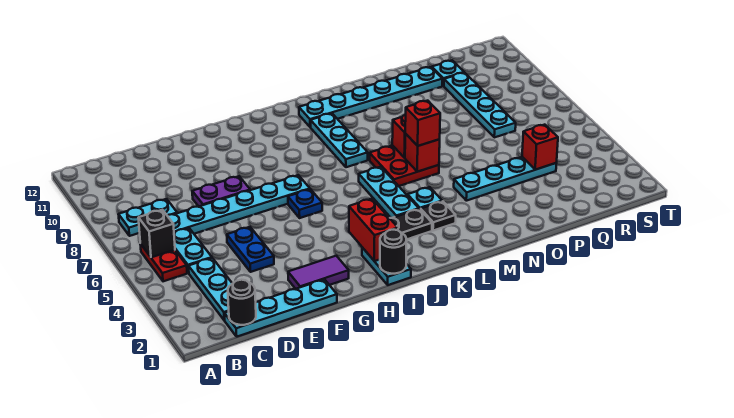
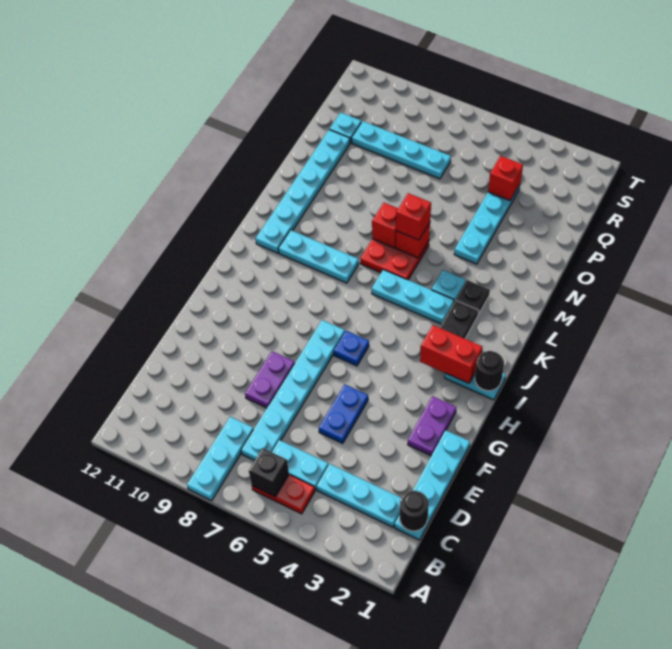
cyan plate B8:C8 level 1 -> cyan plate A8:C8 level 1
blue plate E4:E5 level 1 -> blue plate E5:F5 level 1
purple tile F2:G2 level 1 -> purple plate F2:G2 level 1

